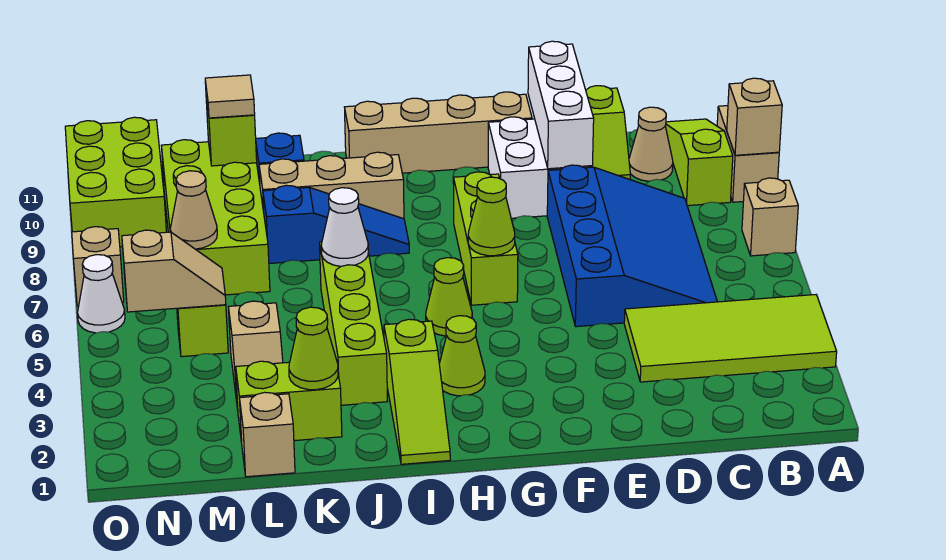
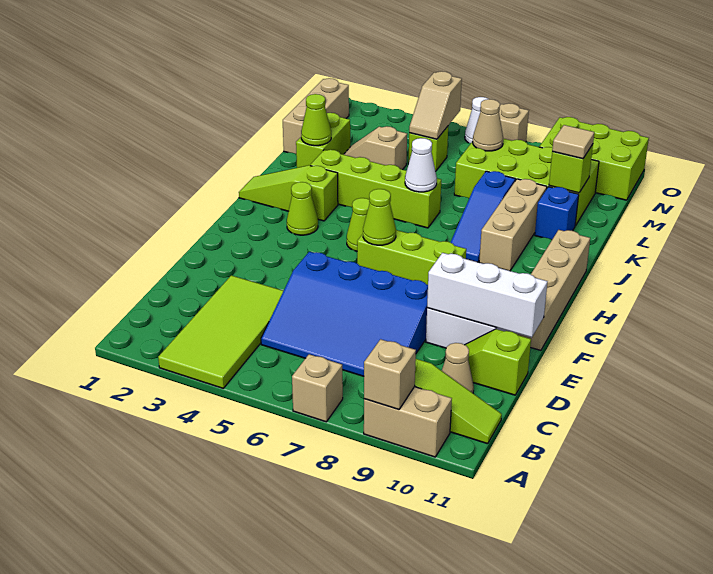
tan brick L1 level 1 -> tan brick L1:N1 level 1

